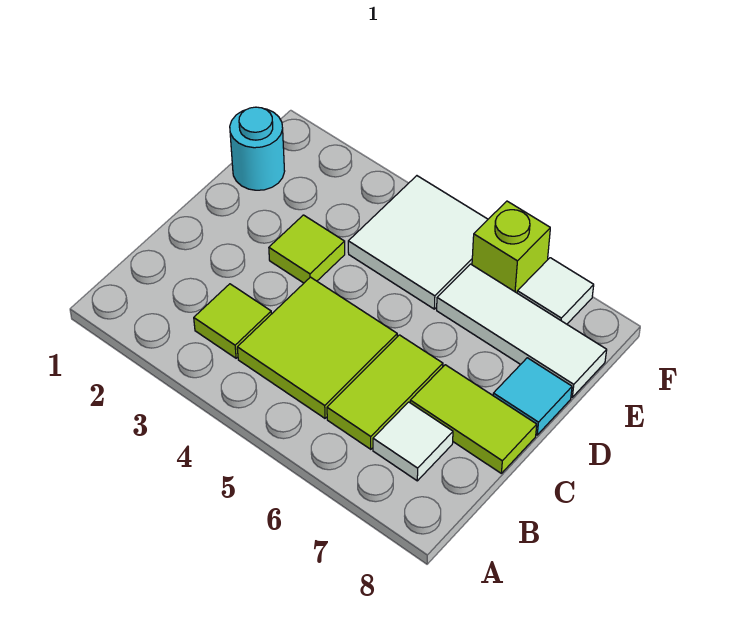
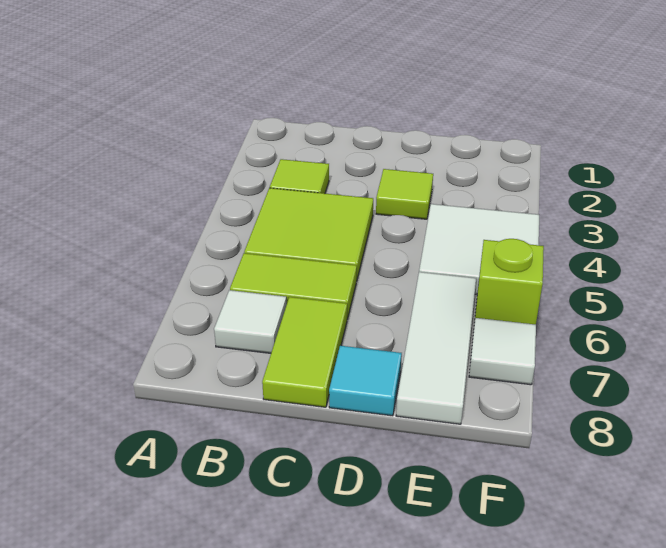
cyan round brick E1 level 1 -> none

